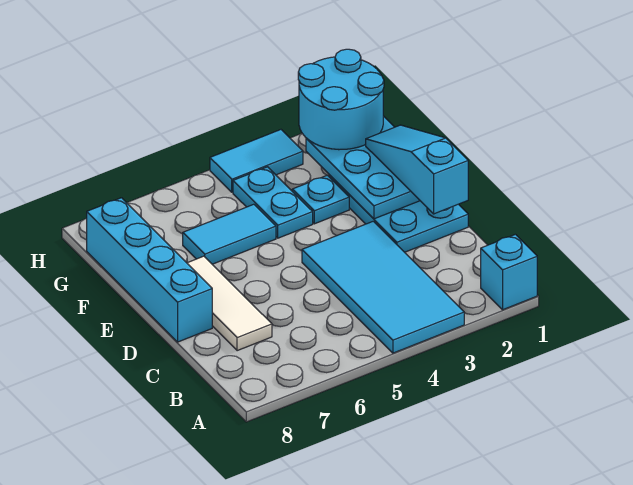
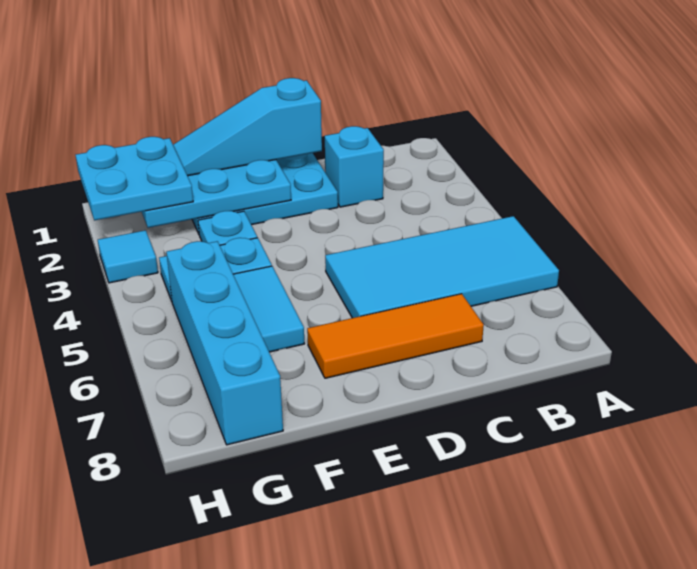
cyan brick A1 level 1 -> cyan brick C2 level 1
cyan tile A3:D4 level 1 -> cyan tile A5:D6 level 1
white tile C7:E7 level 1 -> orange tile C7:E7 level 1
cyan brick D8:G8 level 1 -> cyan brick G5:G8 level 1
cyan round brick G1:H2 level 3 -> cyan plate G1:H2 level 3
cyan tile H3:H4 level 1 -> cyan tile H3 level 1

